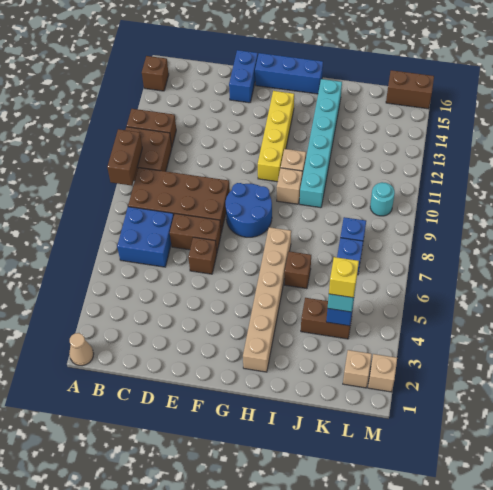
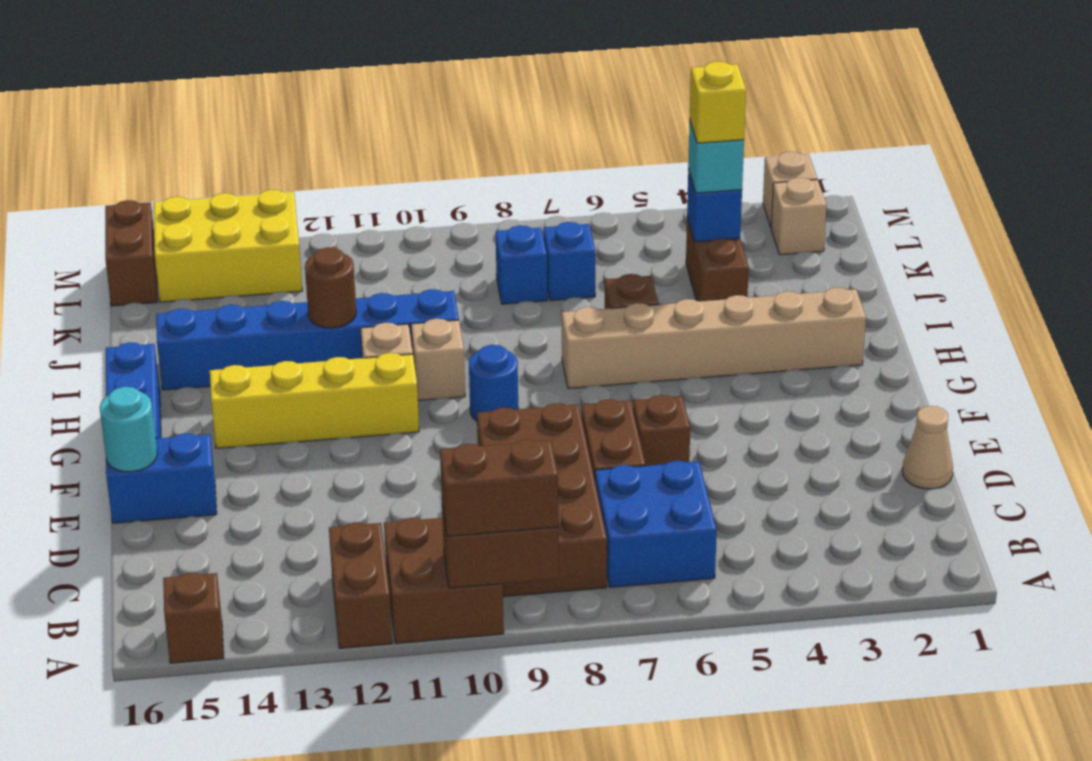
tan cone A1 level 1 -> tan cone D1 level 1
none -> brown brick A9:A10 level 3
blue round brick F8:G9 level 1 -> blue round brick G9 level 1
cyan brick I10:I15 level 1 -> blue brick I10:I15 level 1
none -> brown round brick I12 level 2
cyan round brick L10 level 1 -> cyan round brick E16 level 2
none -> yellow brick L13:M15 level 1

